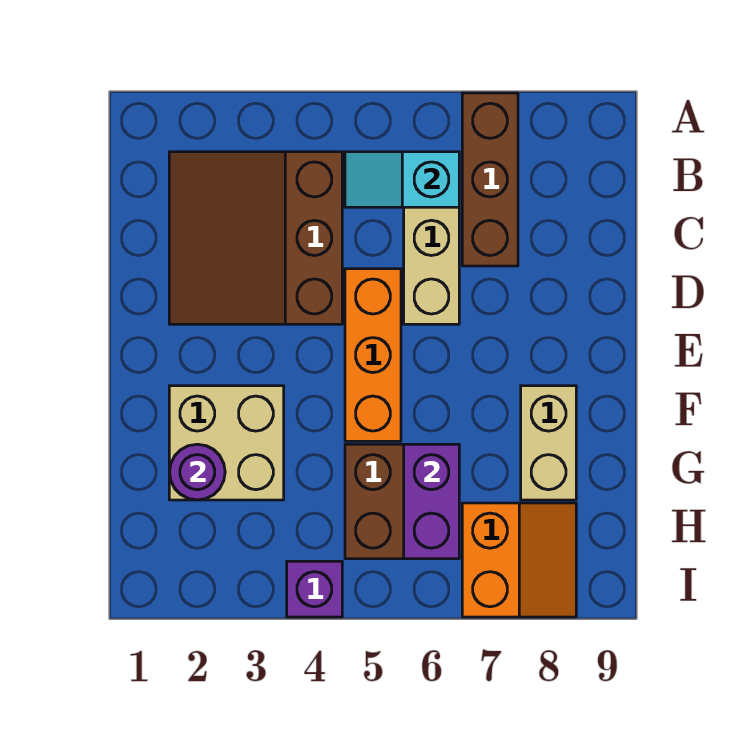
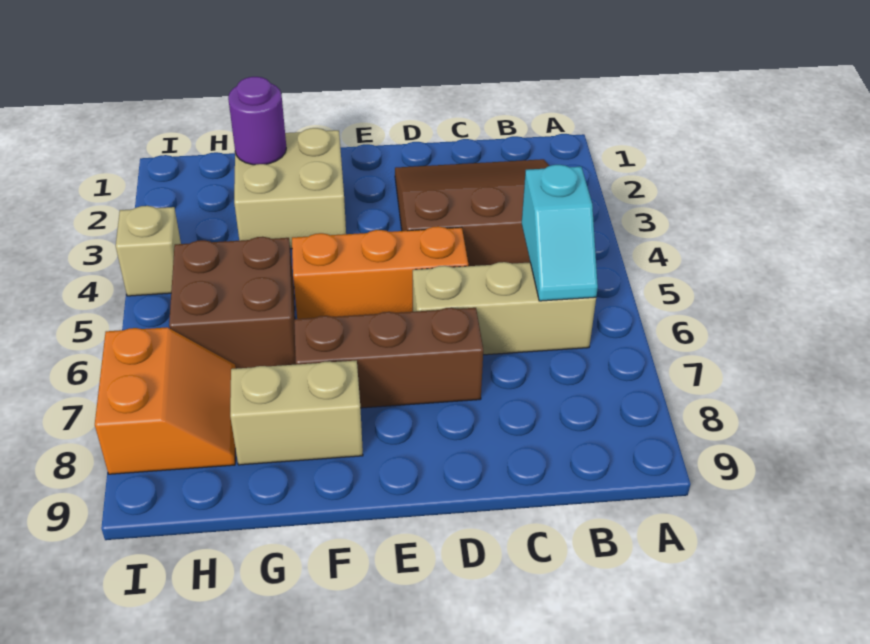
brown brick A7:C7 level 1 -> brown brick D7:F7 level 1
cyan slope B5:B6 level 2 top 6 -> cyan slope B5:B6 level 2 top 5
purple brick G6:H6 level 2 -> none
orange slope H7:I8 level 1 top 7 -> orange slope H7:I8 level 1 top I
purple brick I4 level 1 -> tan brick I4 level 1

